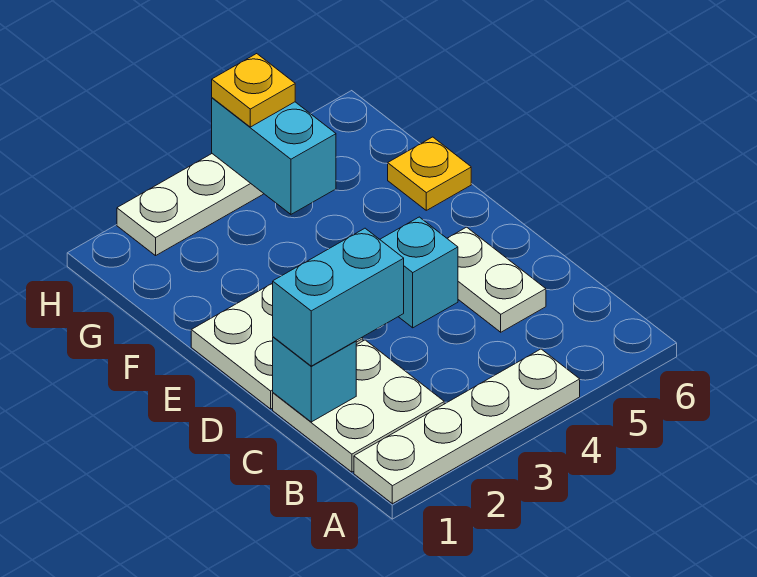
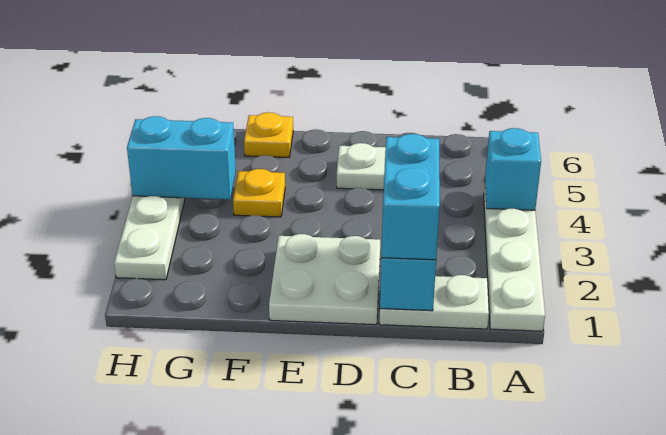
white plate B1:C2 level 1 -> white plate B1:C1 level 1
cyan brick D4 level 1 -> cyan brick A4 level 2
yellow plate H4 level 3 -> yellow plate F4 level 1

